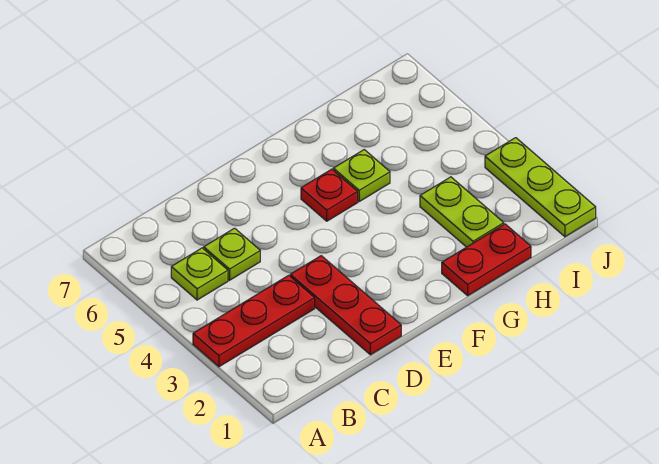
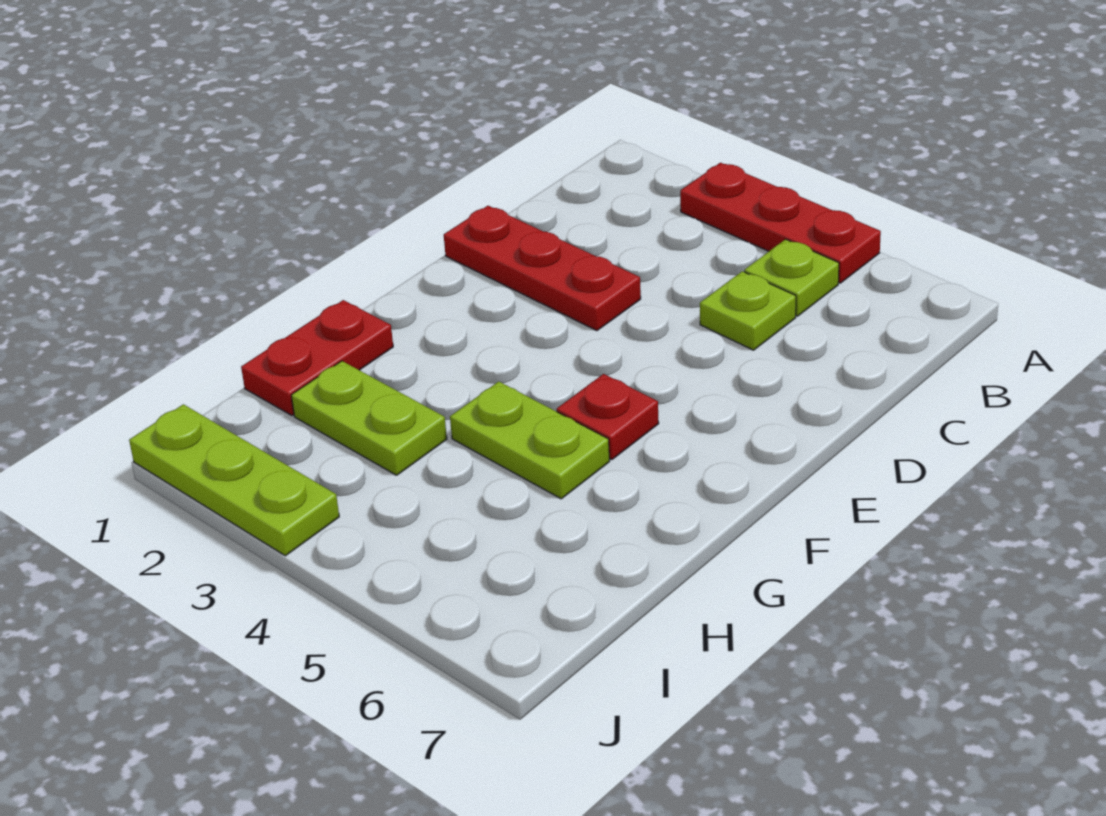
red plate A3:C3 level 1 -> red plate A3:A5 level 1
lime plate G5 level 1 -> lime plate G4:G5 level 1

